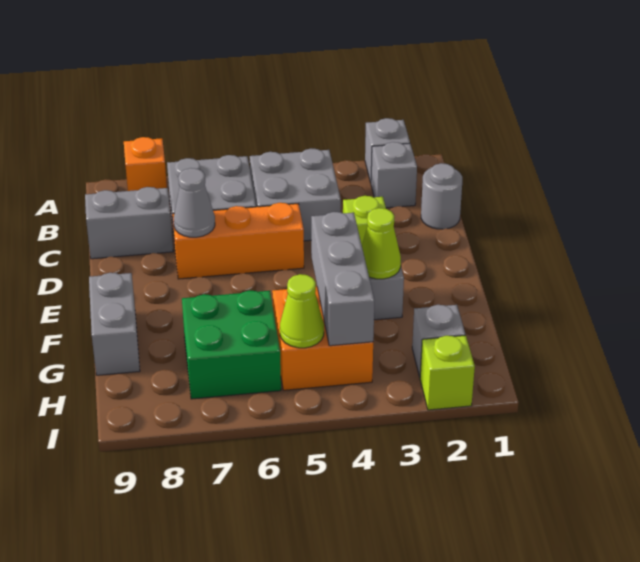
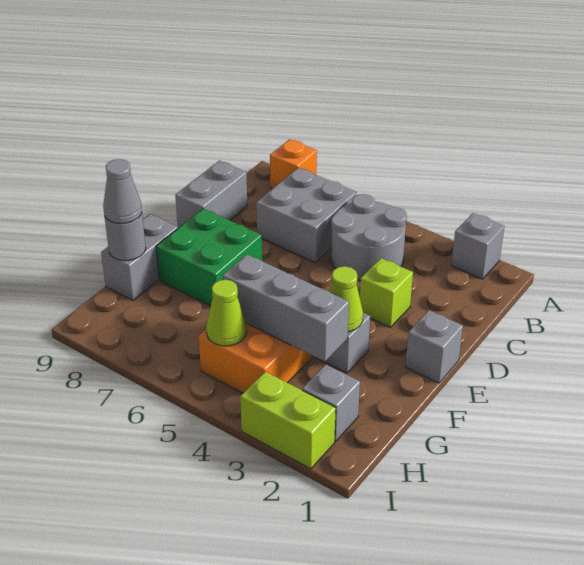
grey brick B2 level 1 -> grey brick E1 level 1
grey brick B4:C5 level 1 -> grey round brick B4:C5 level 1
grey round brick C1 level 1 -> grey round brick G9 level 2
grey brick C8:C9 level 1 -> grey brick C9:D9 level 1
orange brick D5:D7 level 1 -> none
grey cone D7 level 2 -> grey cone G9 level 3
grey brick F4:H4 level 2 -> grey brick G3:G5 level 2
green brick G6:H7 level 1 -> green brick E7:F8 level 1
lime brick I2 level 1 -> lime brick I2:I3 level 1

